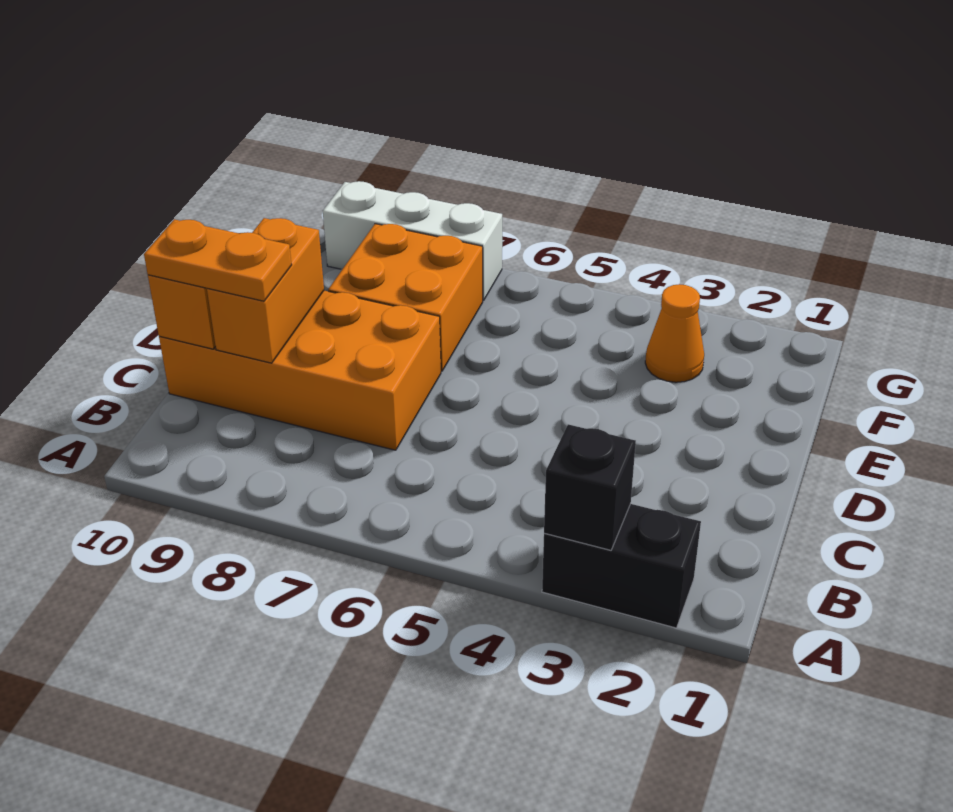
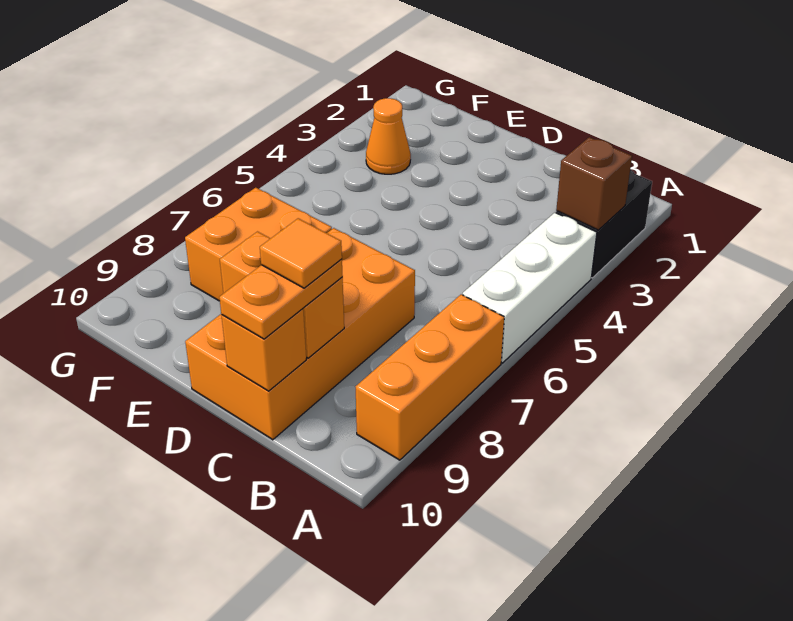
black brick A3 level 2 -> brown brick A3 level 2
none -> orange brick A7:A9 level 1
none -> orange tile C9 level 4
white brick G7:G9 level 1 -> white brick A4:A6 level 1

